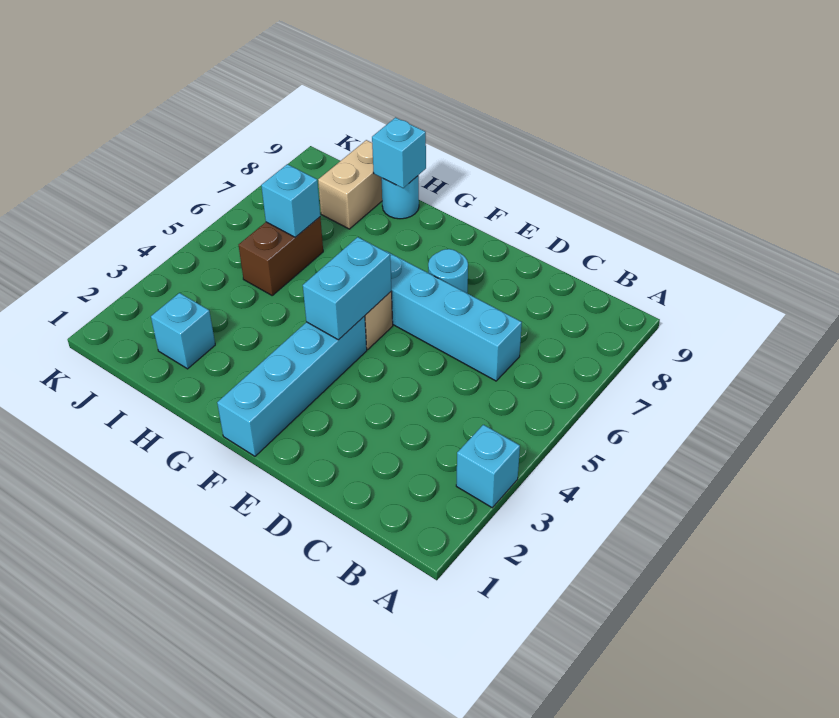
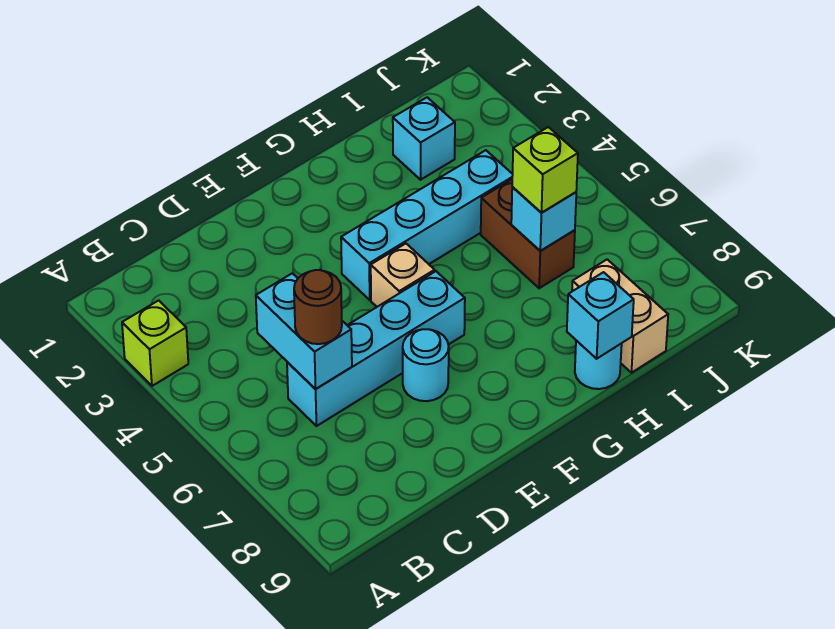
cyan brick A3 level 1 -> lime brick A3 level 1
none -> brown round brick C6 level 3
cyan brick F1:F4 level 1 -> cyan brick F4:I4 level 1
cyan brick F4:F5 level 2 -> cyan brick C5:C6 level 2
none -> lime brick I6 level 3

